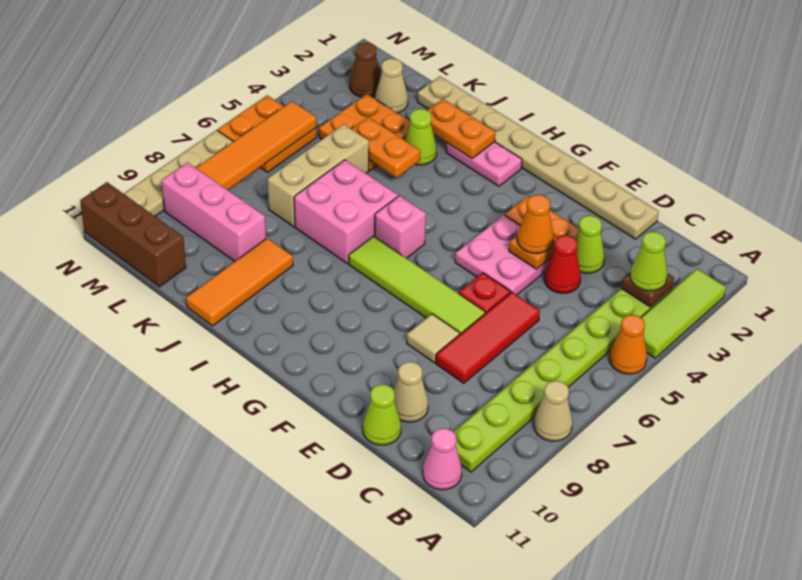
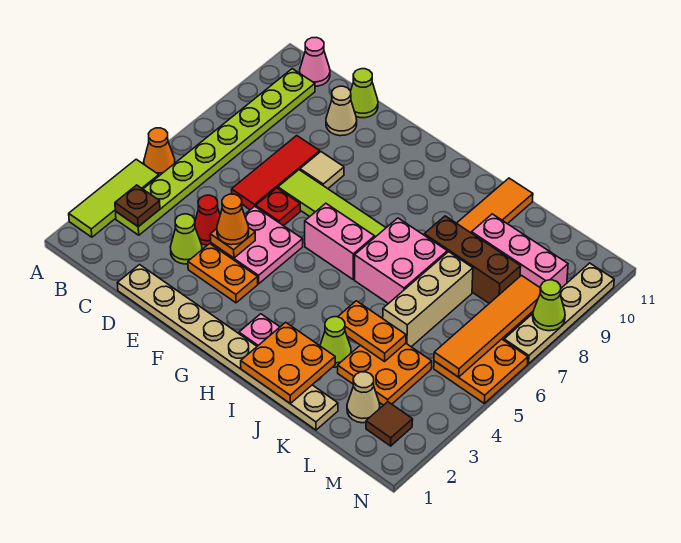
tan cone A8 level 1 -> none
lime cone B3 level 3 -> lime cone N8 level 2
pink brick H6 level 1 -> pink brick G6:H6 level 1
orange plate I2:J2 level 2 -> orange plate I1:J2 level 2
brown brick L11:N11 level 1 -> brown brick J8:L8 level 1
brown cone M2 level 1 -> brown tile M2 level 1

